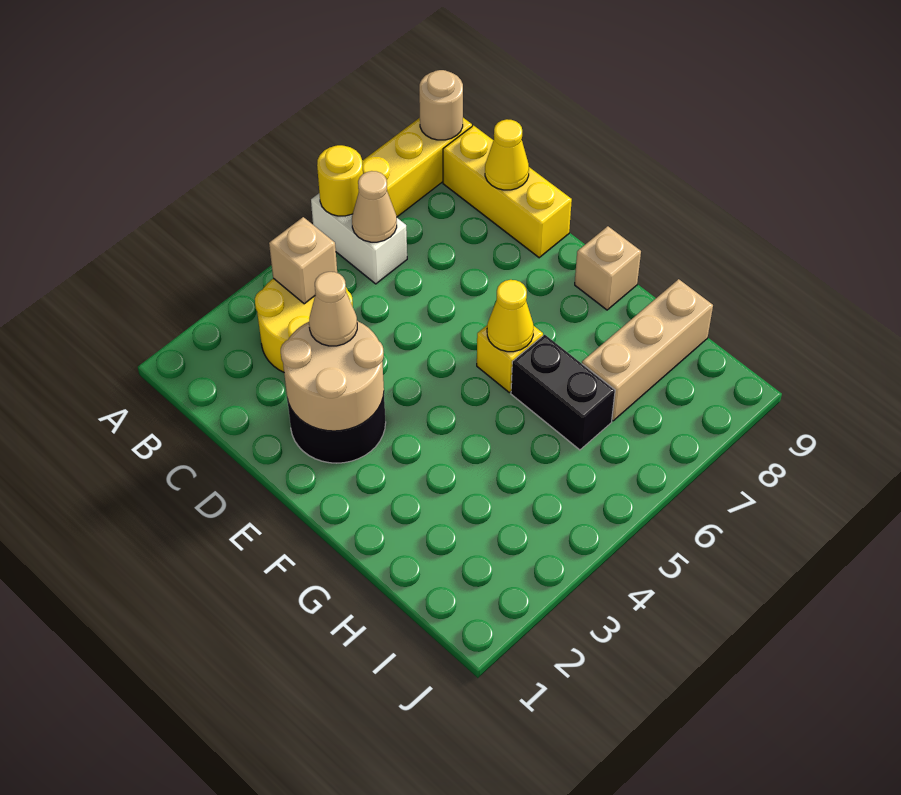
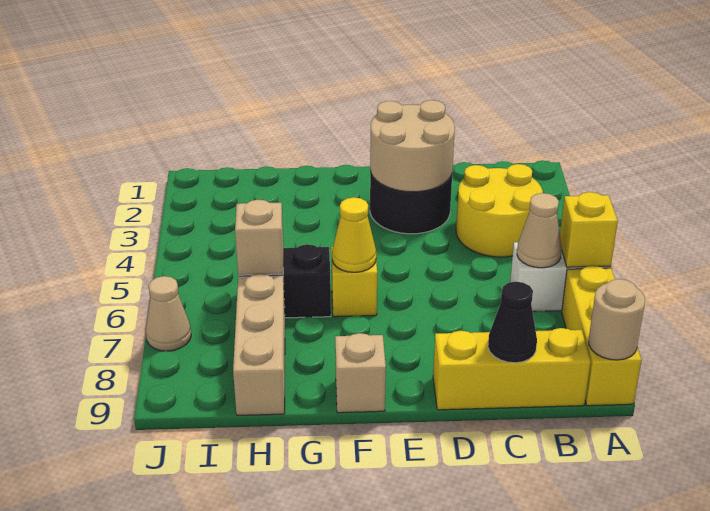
yellow round brick A6 level 2 -> yellow brick A6 level 2
tan brick B4 level 2 -> tan brick H6 level 2
yellow cone C9 level 2 -> black cone C9 level 2
tan cone D3 level 3 -> tan cone J7 level 1

